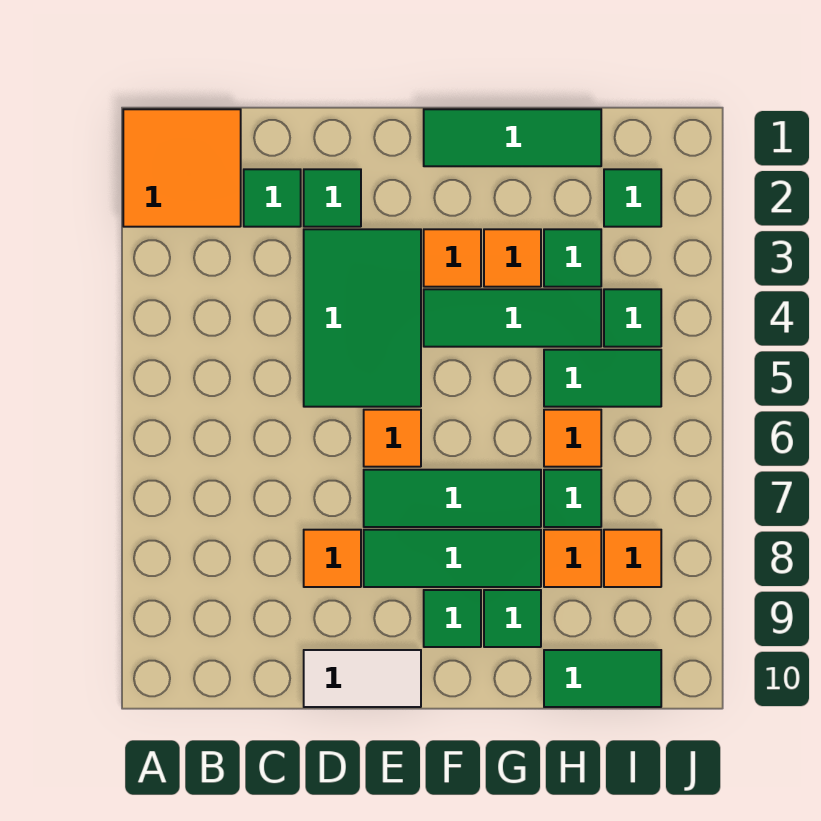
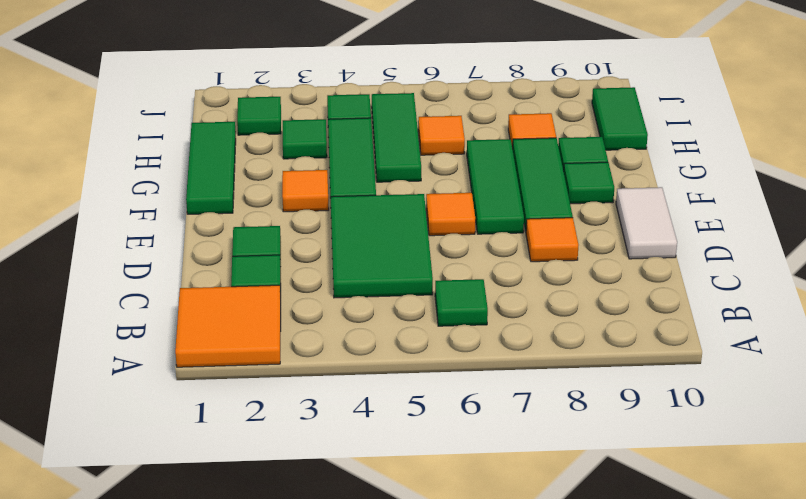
green tile D3:E5 level 1 -> green tile C4:E5 level 1
orange tile G3 level 1 -> none
green tile H5:I5 level 1 -> green tile G5:I5 level 1
green tile H7 level 1 -> green tile B6 level 1
orange tile I8 level 1 -> none

